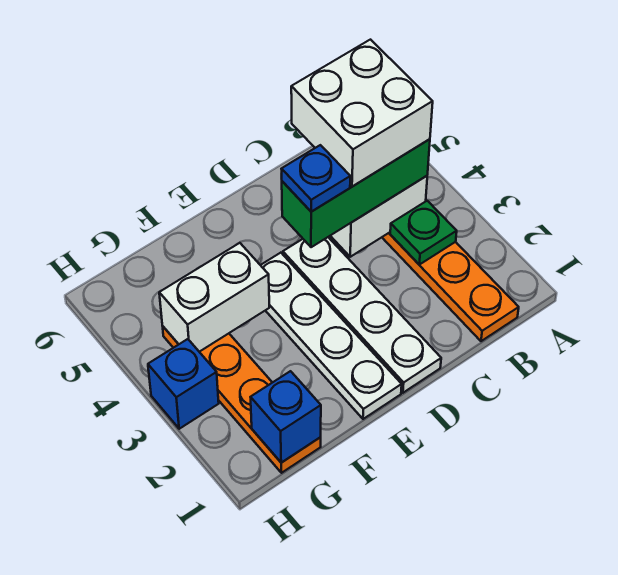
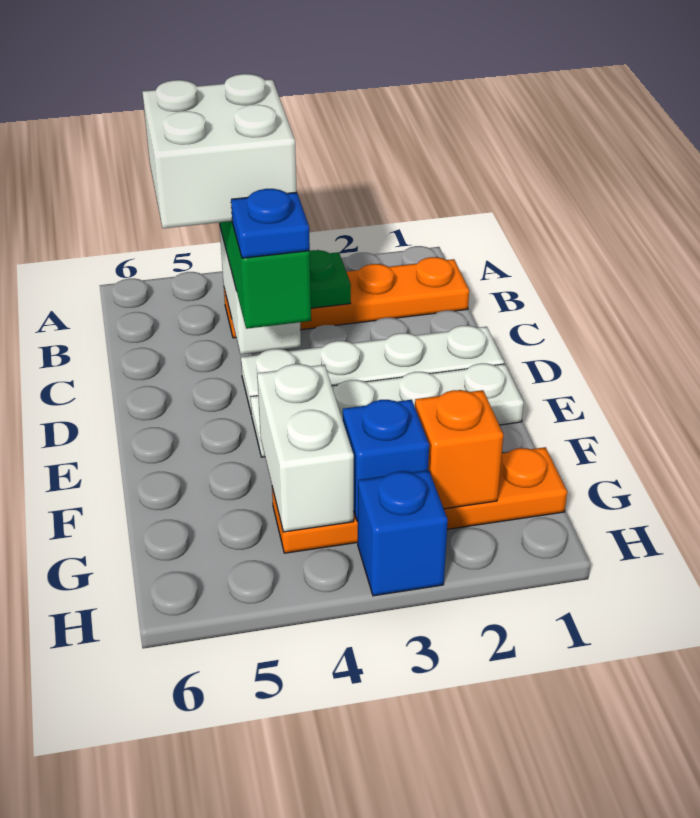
blue brick G1 level 2 -> blue brick G3 level 2
none -> orange brick G2 level 2

